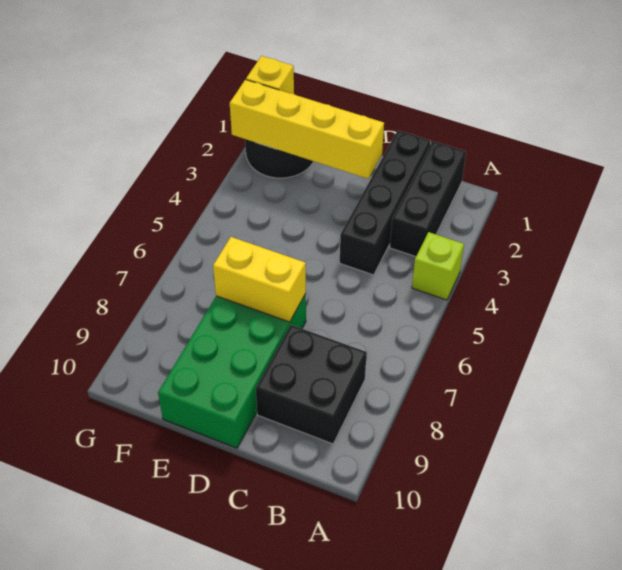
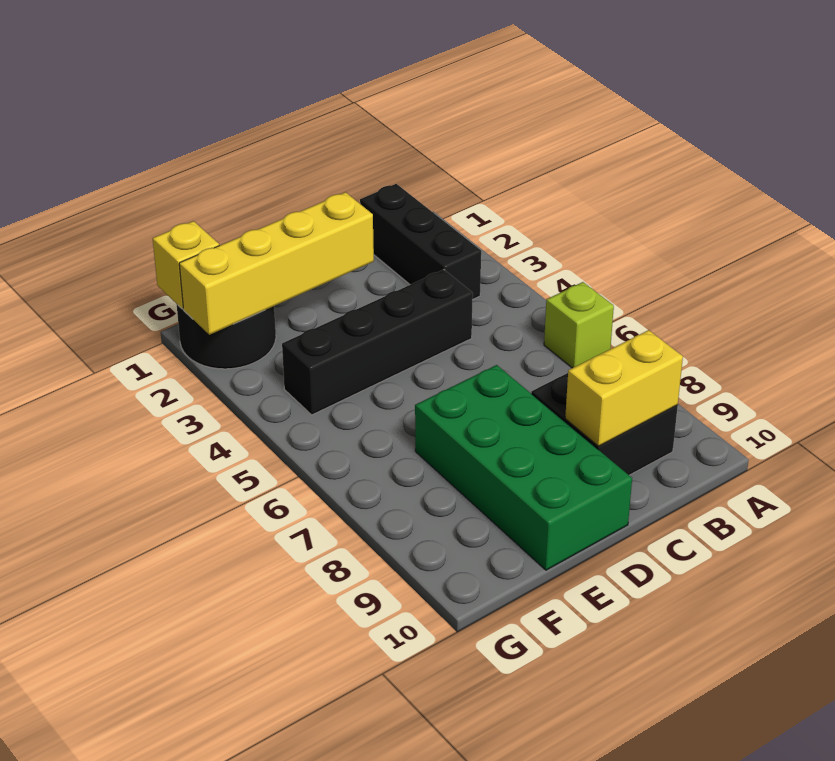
lime brick A4 level 1 -> lime brick A6 level 1
black brick C1:C4 level 1 -> black brick C4:F4 level 1
yellow brick D7:E7 level 2 -> yellow brick B9:C9 level 2

